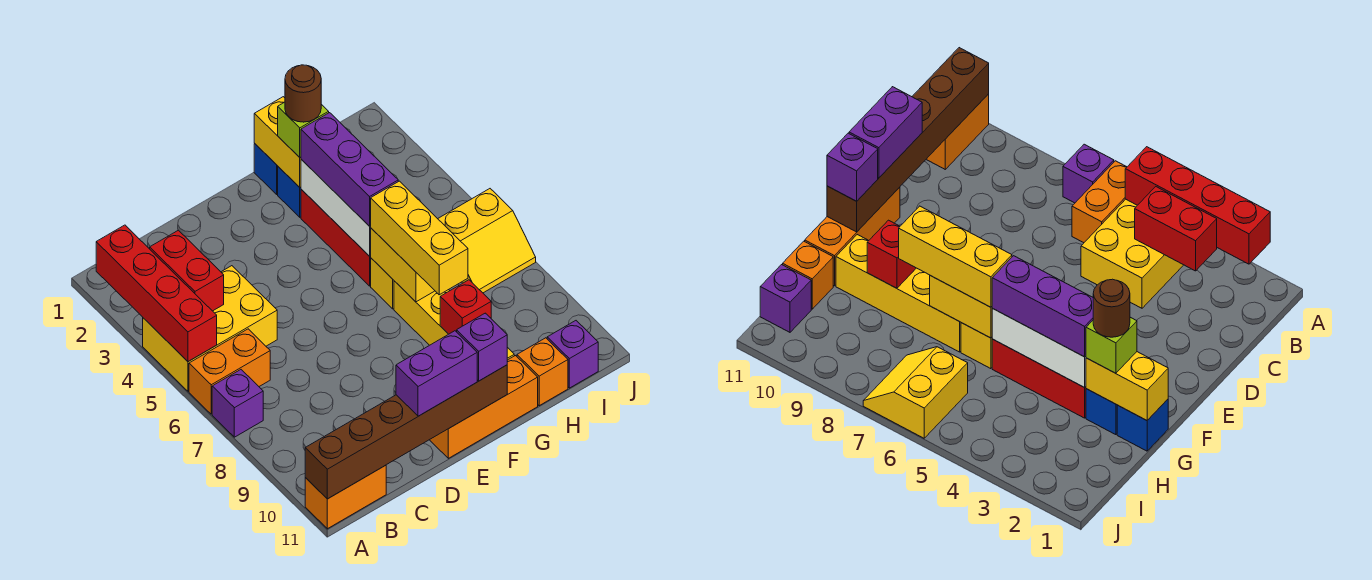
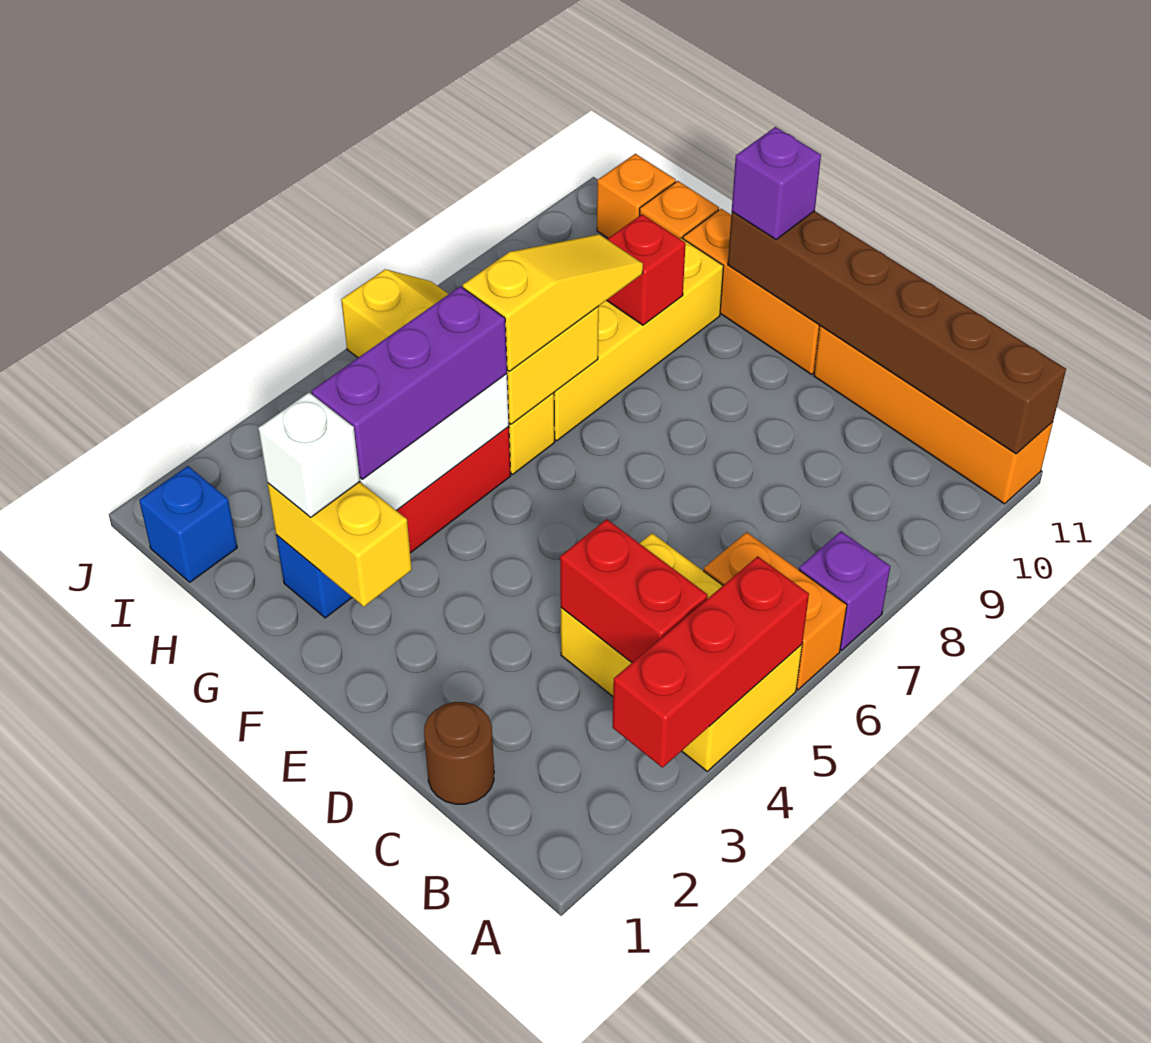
red brick A2:A5 level 2 -> red brick A3:A5 level 2
orange brick A11:B11 level 1 -> orange brick A11:D11 level 1
red brick B3:B4 level 2 -> red brick B4:C4 level 2
purple brick D11:E11 level 3 -> none
blue brick G1 level 1 -> blue brick I1 level 1
yellow brick G1:G2 level 2 -> yellow brick F2:G2 level 2
lime brick G2 level 3 -> white brick G2 level 3
brown round brick G2 level 4 -> brown round brick C1 level 1
yellow brick G6:G8 level 3 -> yellow slope G6:G8 level 3 top 6
purple brick I11 level 1 -> orange brick I11 level 1

